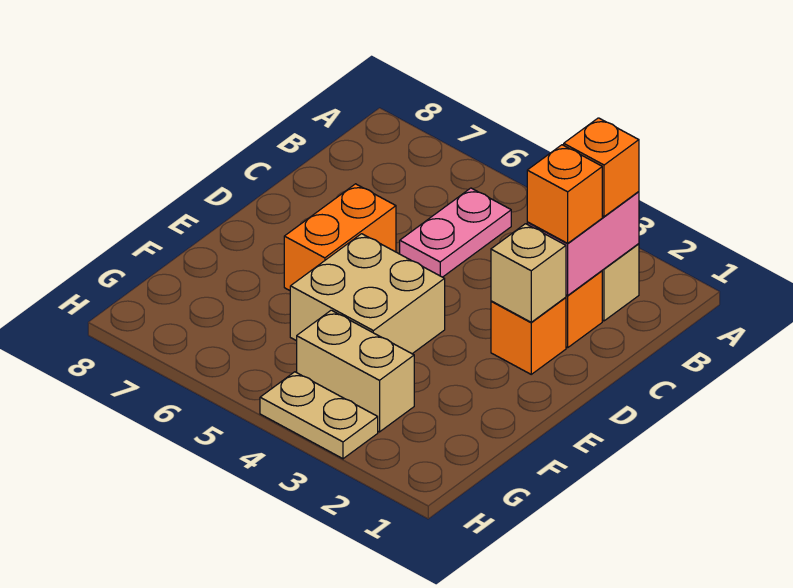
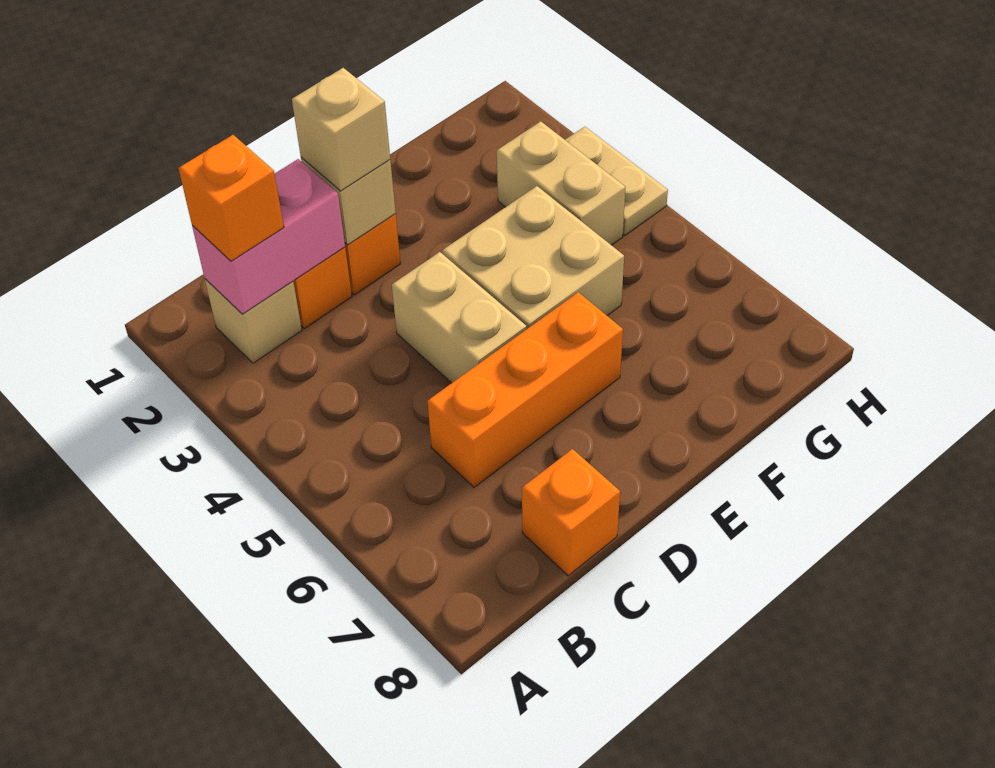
pink plate B5:C5 level 1 -> none
orange brick C2 level 3 -> orange brick C8 level 1
none -> tan brick D2 level 3
none -> tan brick D4:D5 level 1
orange brick D6:E6 level 1 -> orange brick C6:E6 level 1

